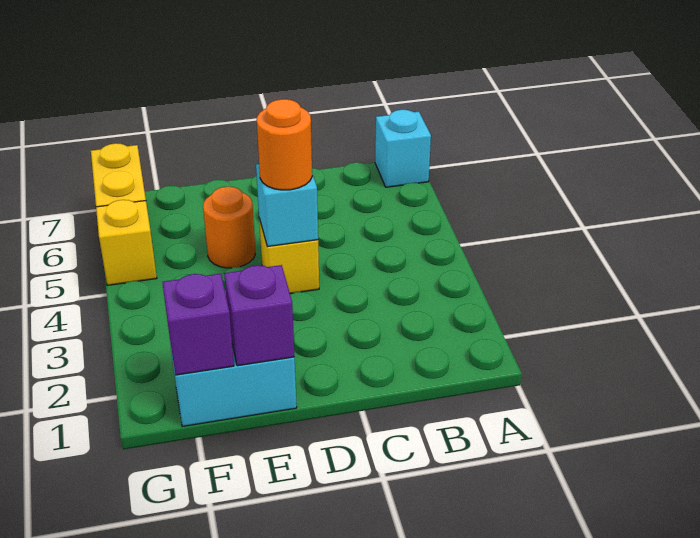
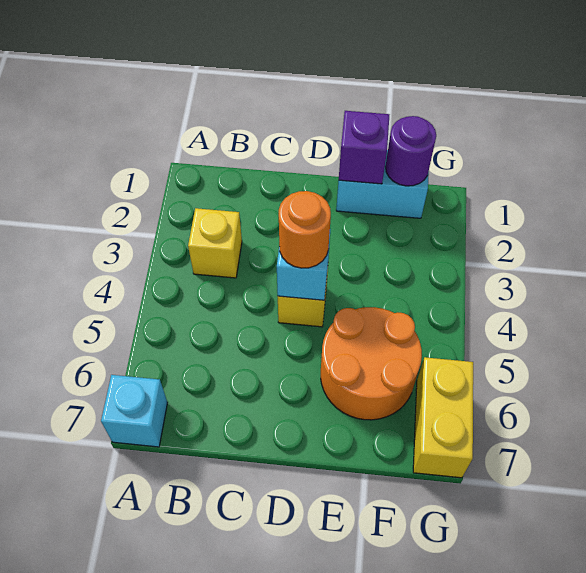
orange round brick E5 level 1 -> orange round brick E5:F6 level 1
purple brick F1 level 2 -> purple round brick F1 level 2
yellow brick G5 level 1 -> yellow brick B3 level 1

